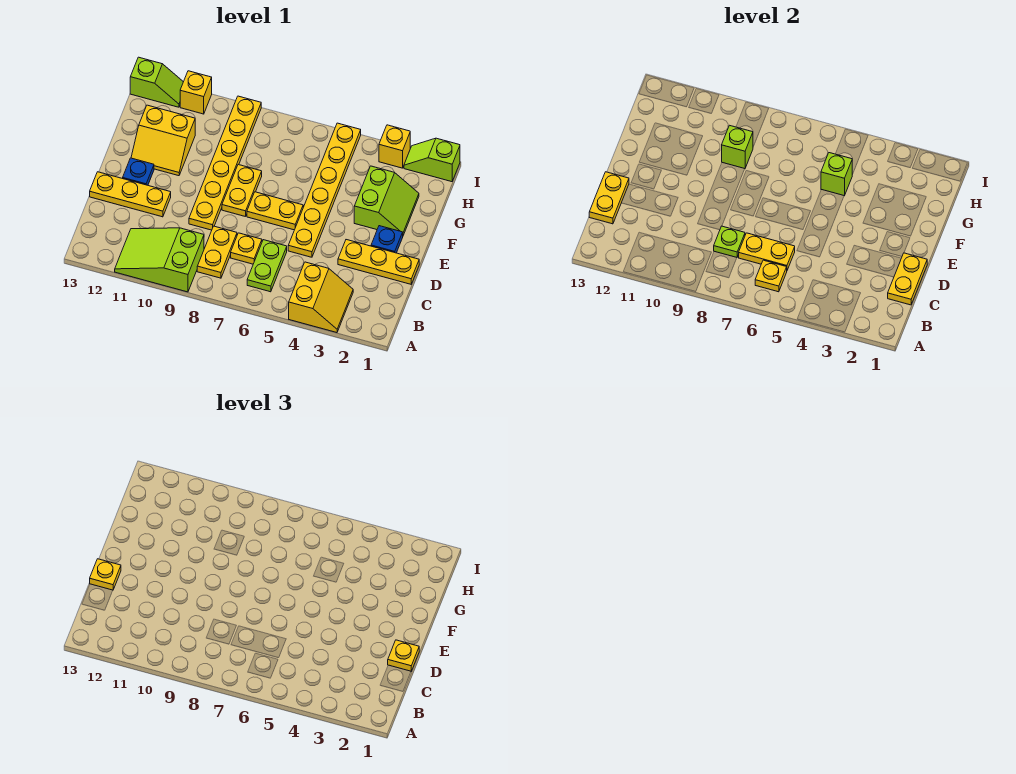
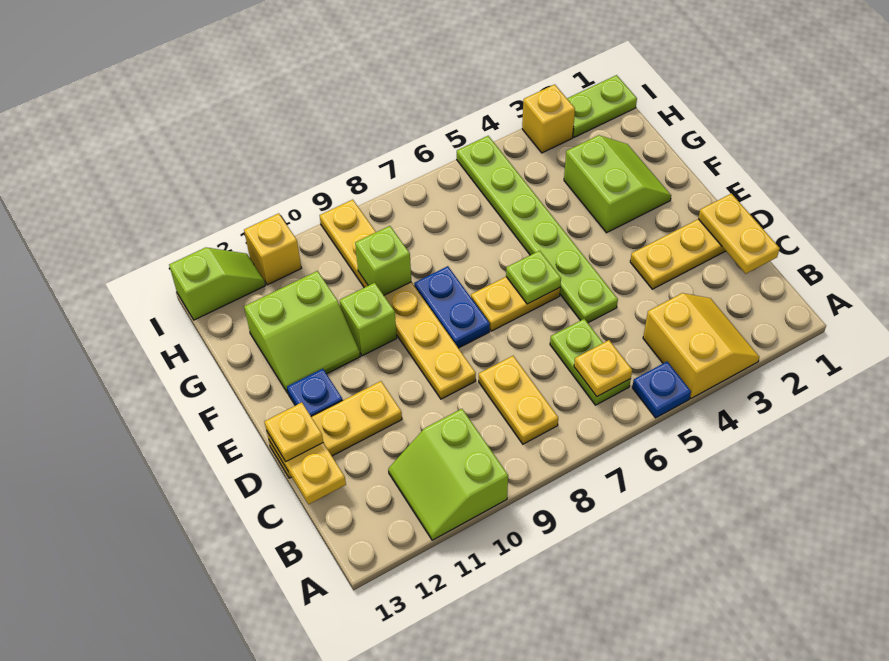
lime slope A9:B11 level 1 top 9 -> lime slope A10:B11 level 1 top 10
yellow plate C6:C7 level 2 -> none
yellow plate C7 level 1 -> none
lime plate C8 level 2 -> lime plate E6 level 2
yellow plate D1 level 3 -> none
yellow plate D5:I5 level 1 -> lime plate D5:I5 level 1
blue plate E2 level 1 -> blue plate A5 level 1
yellow plate E8:F8 level 1 -> blue plate E8:F8 level 1
yellow slope F11:G12 level 1 top G -> lime slope F11:G12 level 1 top G
lime brick G5 level 2 -> lime brick F10 level 1
lime slope I1:I2 level 1 top 1 -> lime plate I1:I2 level 1

